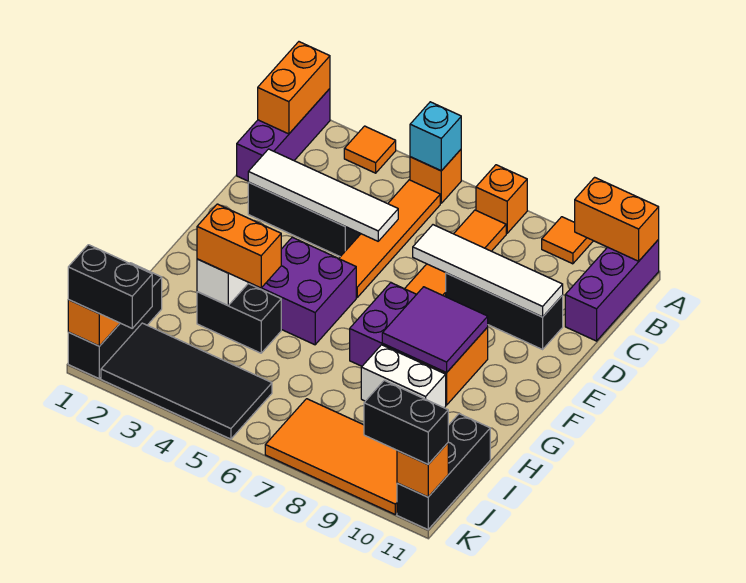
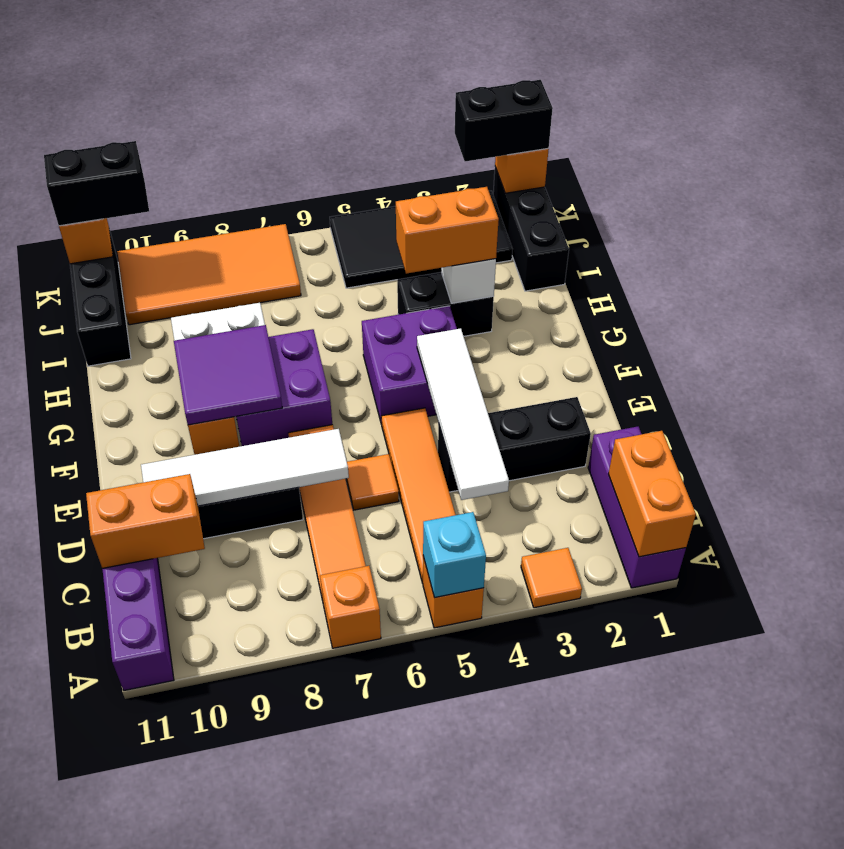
orange tile A9 level 1 -> orange tile D6 level 1
orange brick A10:A11 level 2 -> orange brick C10:C11 level 2
white tile D2:D5 level 2 -> white tile C4:F4 level 2

